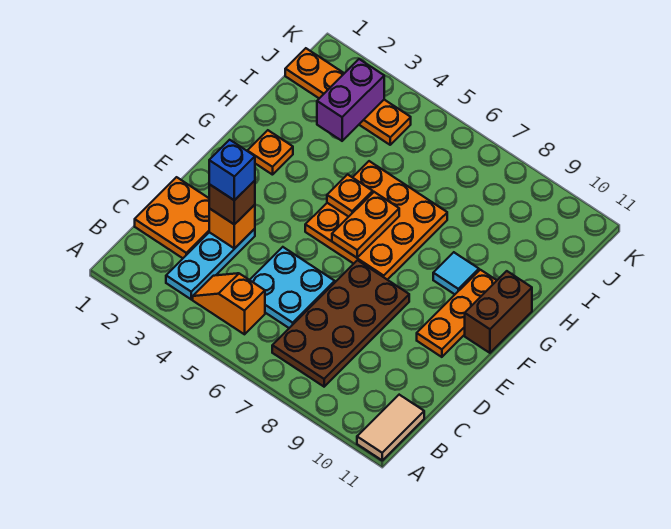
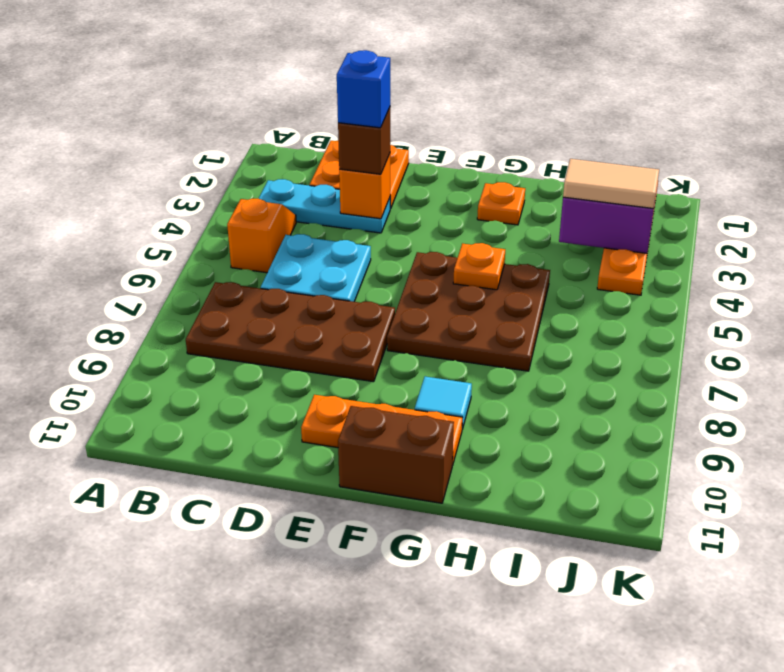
tan tile A11:B11 level 1 -> tan tile I3:J3 level 3
orange plate F5:H7 level 1 -> brown plate F5:H7 level 1
orange plate F6:G6 level 2 -> none

